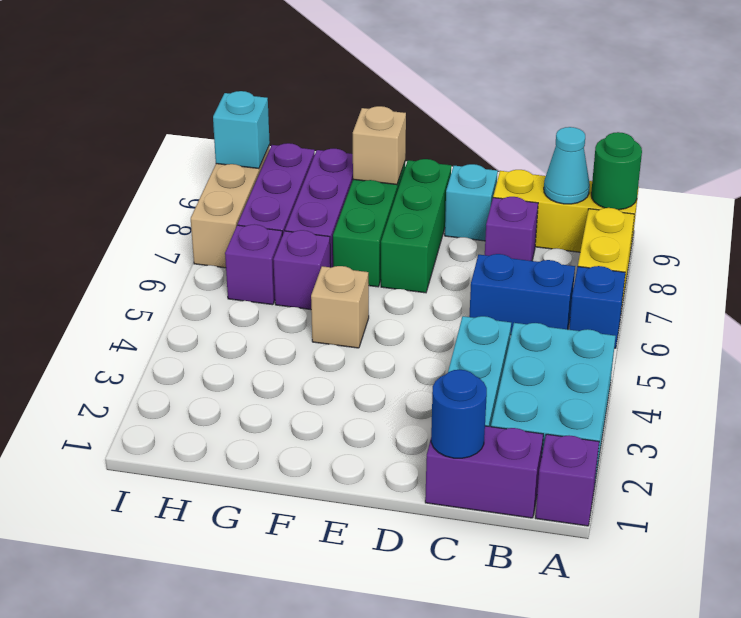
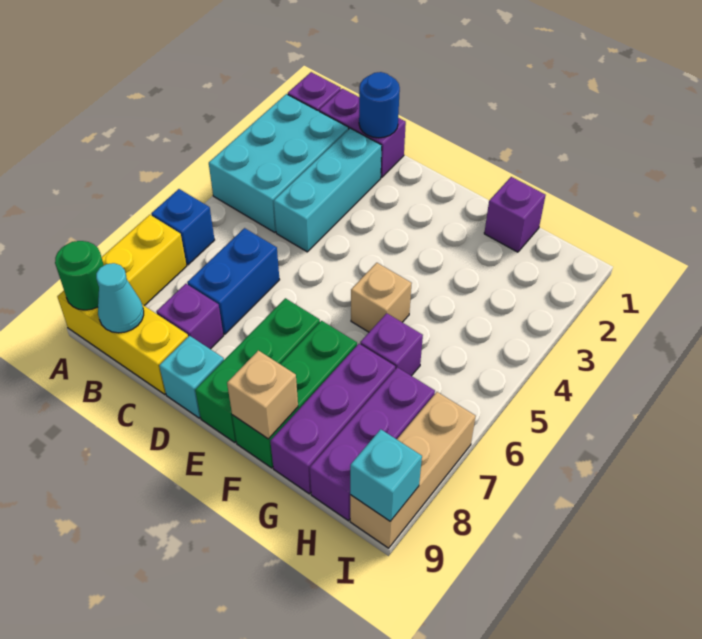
blue brick B6:C6 level 1 -> blue brick C6:C7 level 1
purple brick H6 level 1 -> purple brick G1 level 1

